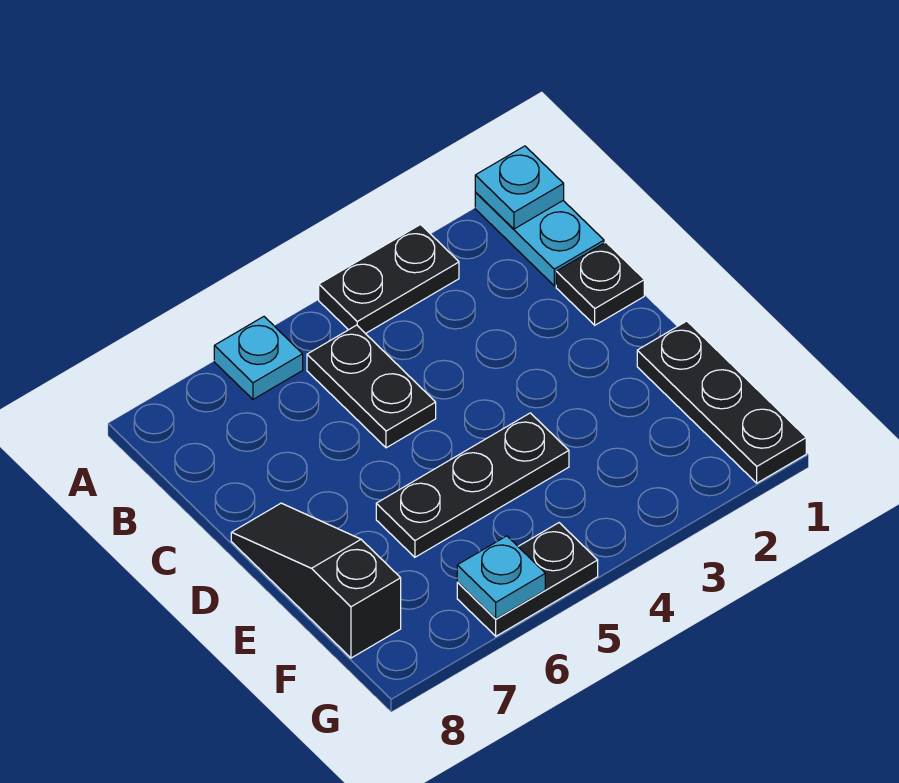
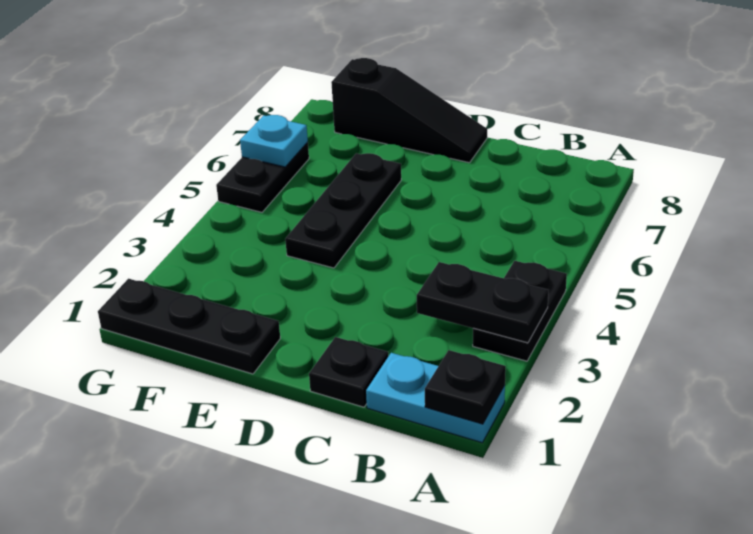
cyan plate A1 level 2 -> black plate A1 level 2
cyan plate A6 level 1 -> none
black plate B5:C5 level 1 -> black plate A3:B3 level 2

